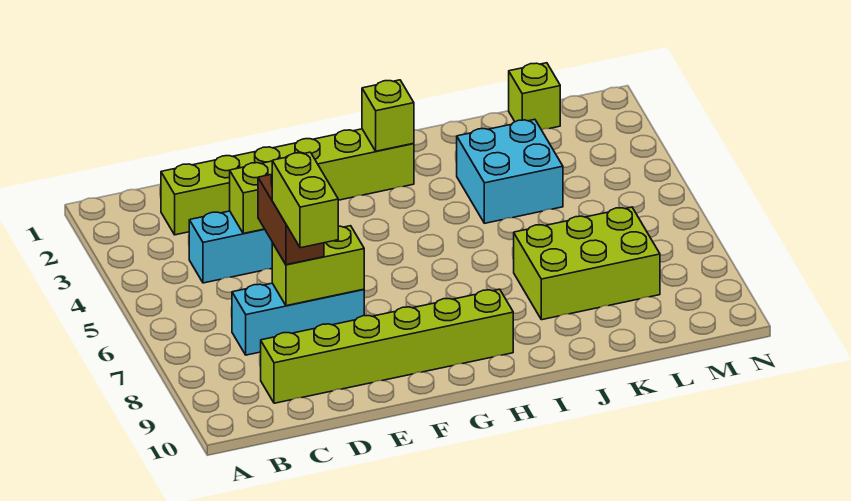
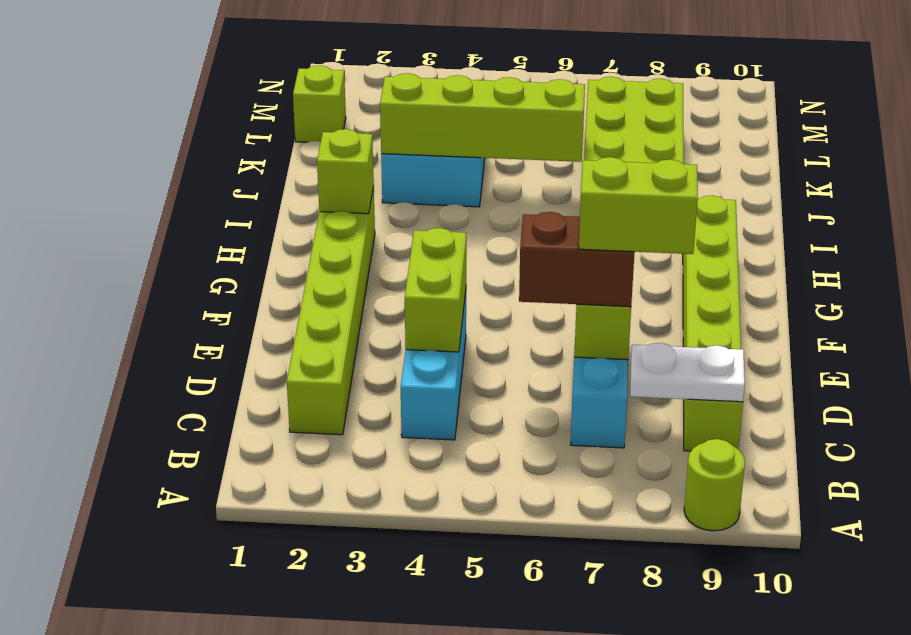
none -> lime round brick A9 level 1
none -> white plate C8:C9 level 2
none -> lime brick J3:J6 level 2

